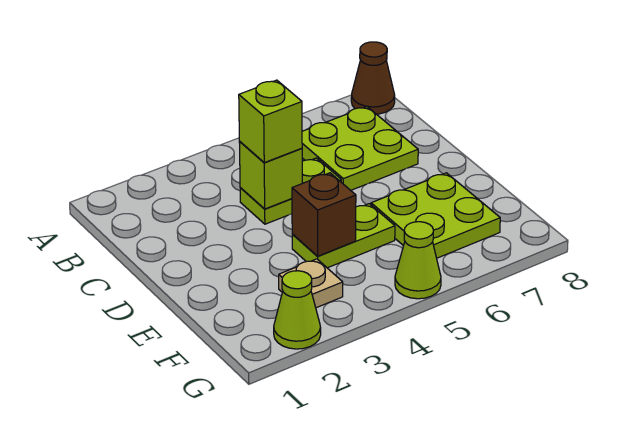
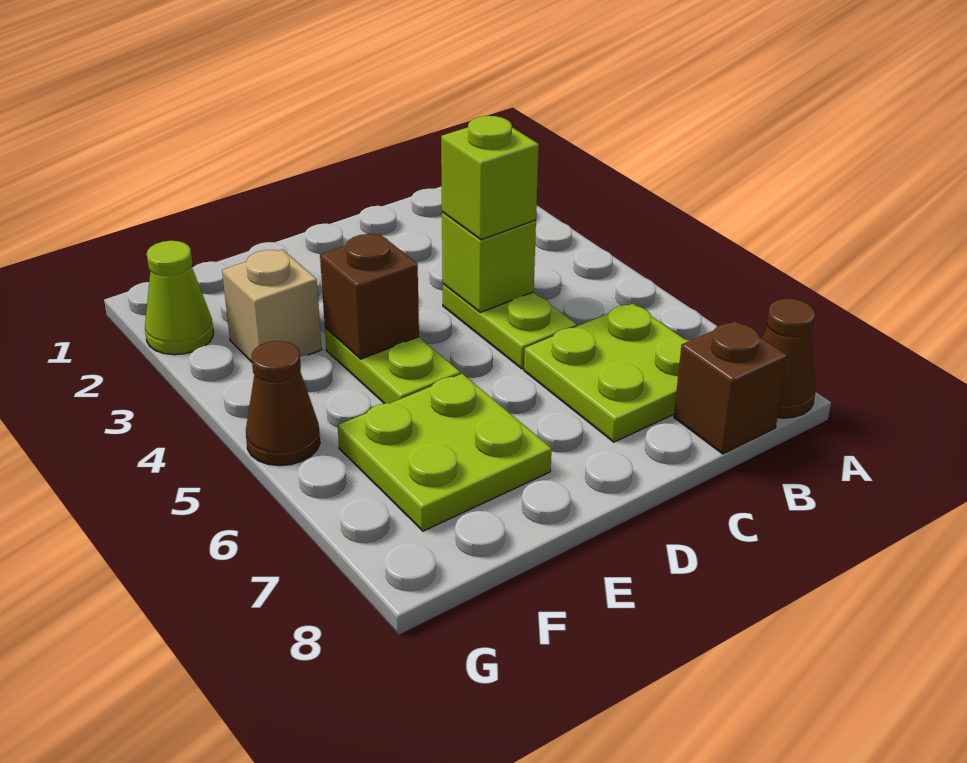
none -> brown brick B8 level 1
tan plate F3 level 1 -> tan brick F3 level 1
lime cone G5 level 1 -> brown cone G5 level 1

